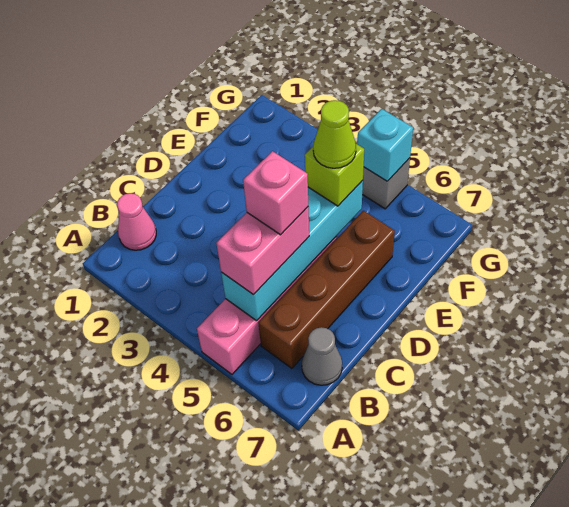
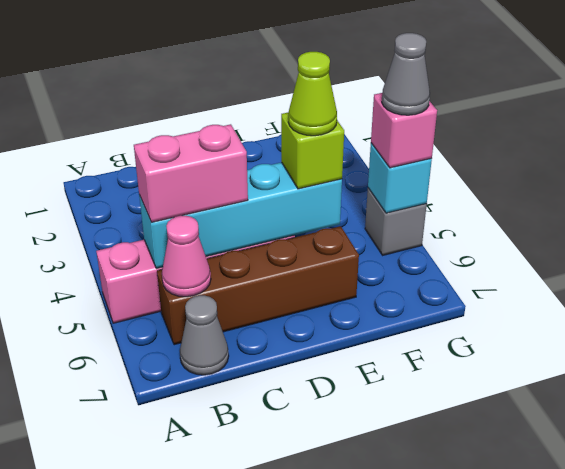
pink cone B1 level 1 -> pink cone B6 level 2
pink brick C5 level 4 -> pink brick G5 level 3
none -> grey cone G5 level 4

